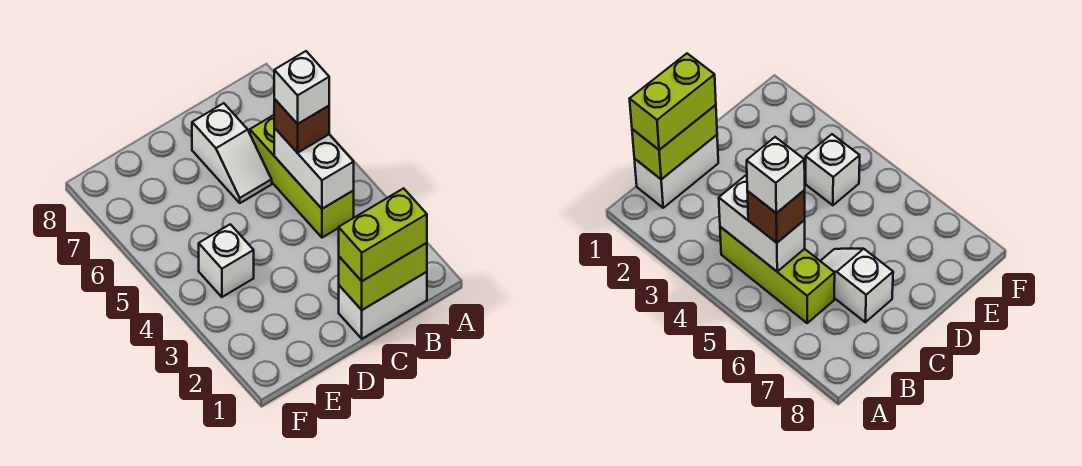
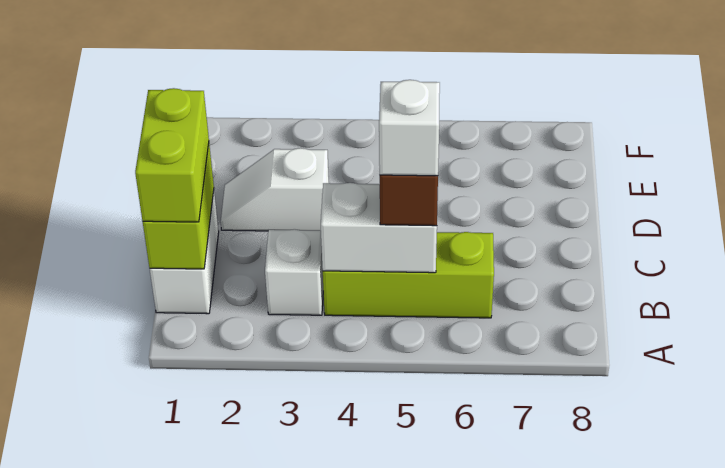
white slope C6:C7 level 1 top 7 -> white slope D2:D3 level 1 top 3
white brick E4 level 1 -> white brick B3 level 1

